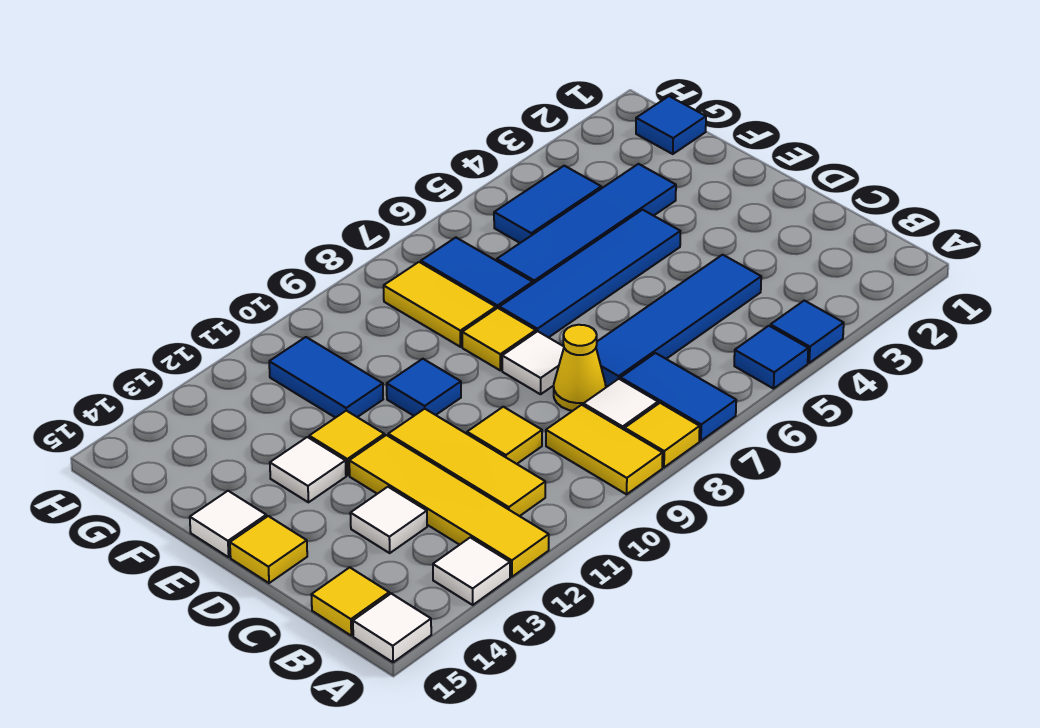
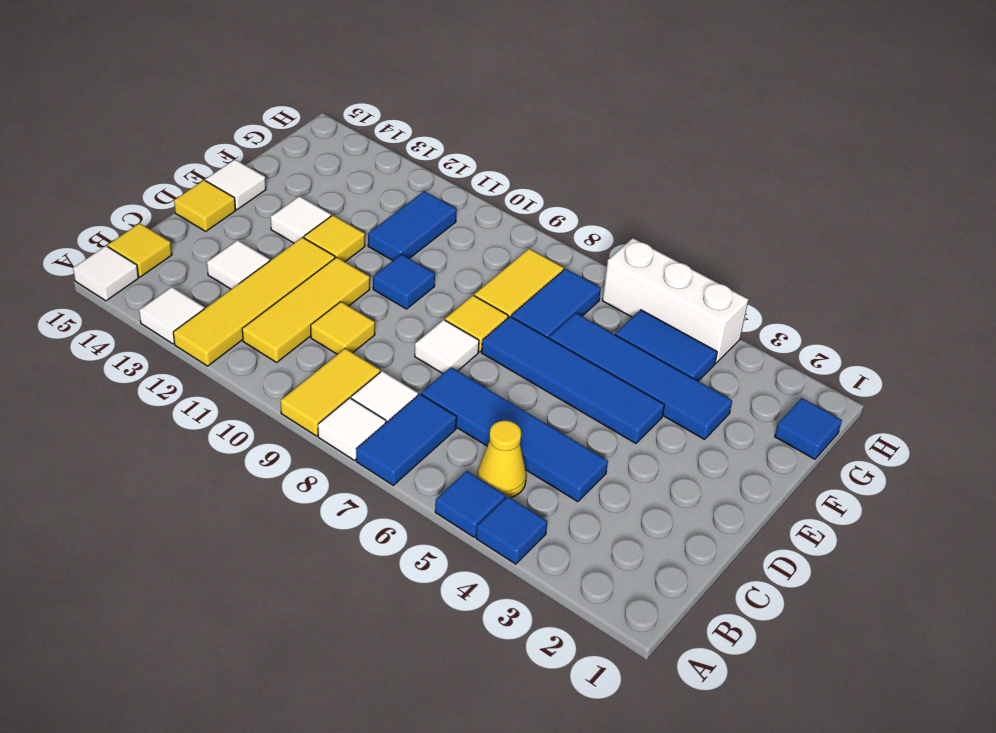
yellow tile A8 level 1 -> white tile A8 level 1
yellow cone C8 level 1 -> yellow cone B5 level 1
none -> white brick H4:H6 level 1

